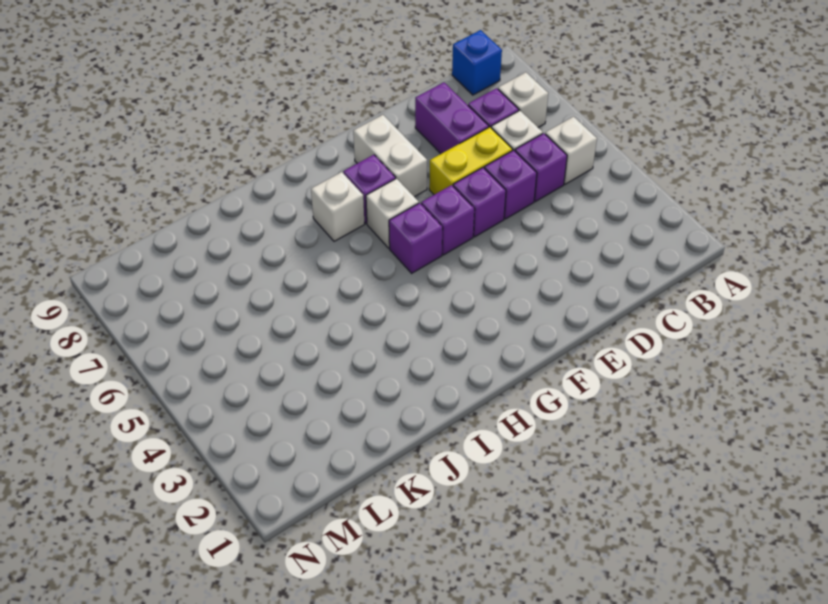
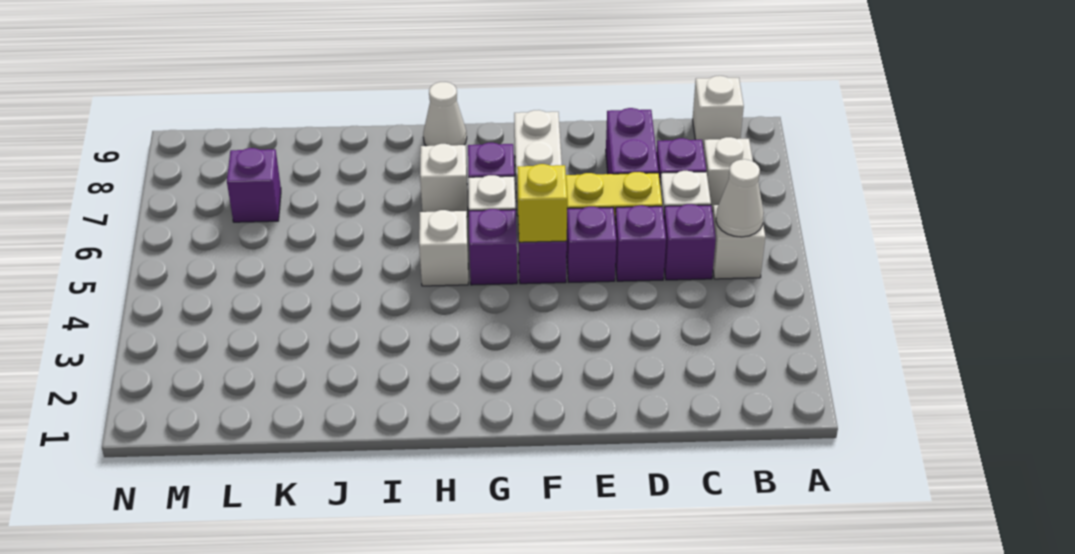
none -> white cone B5 level 2
blue brick B9 level 1 -> white brick B9 level 1
none -> yellow brick F5 level 2
none -> white brick H5 level 1
none -> white cone H9 level 1
none -> purple brick L7 level 1

